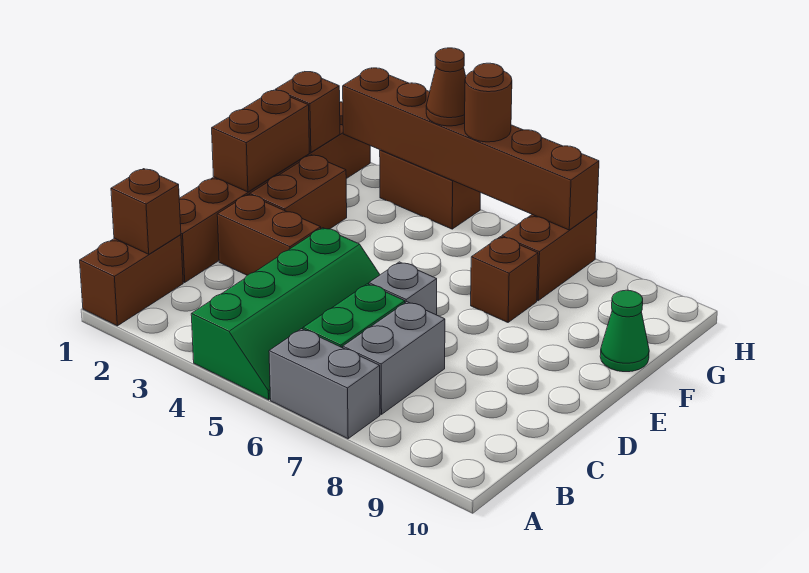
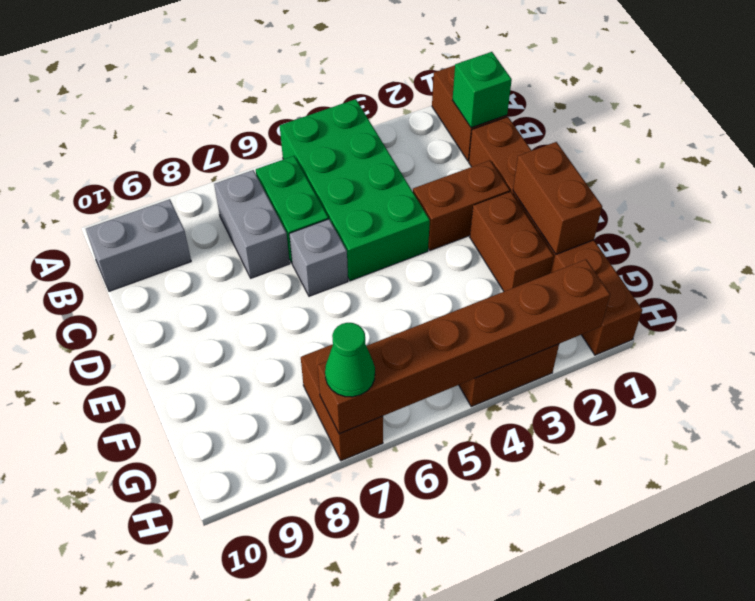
green slope A4:D5 level 1 top 4 -> green brick A4:D5 level 1
grey brick A6:A7 level 1 -> grey brick B9:B10 level 1
brown brick B1 level 2 -> green brick B1 level 2
brown brick F7 level 1 -> none
green cone F10 level 1 -> green cone H7 level 3
brown brick G1 level 2 -> none
brown cone H4 level 3 -> none
brown round brick H5 level 3 -> none

